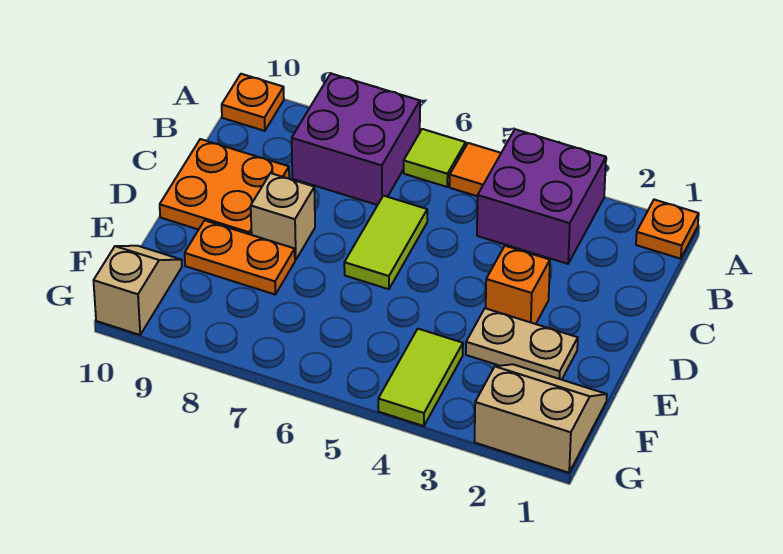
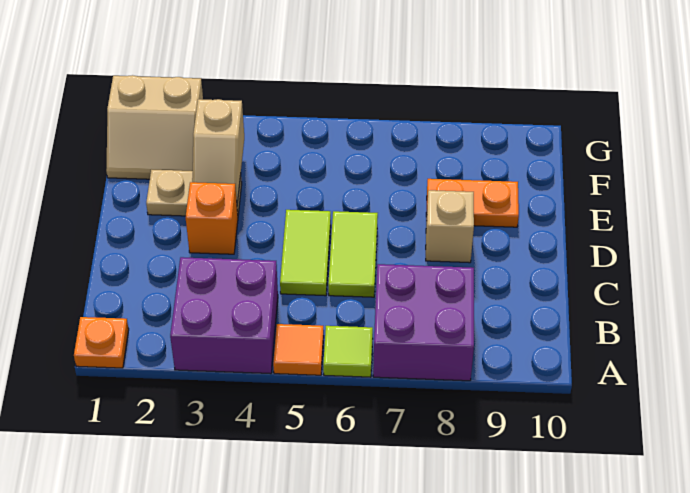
orange plate A10 level 1 -> none
orange plate C9:D10 level 1 -> none
lime tile F4:G4 level 1 -> lime tile C5:D5 level 1
tan slope F10:G10 level 1 top G -> tan slope E3:F3 level 2 top F

